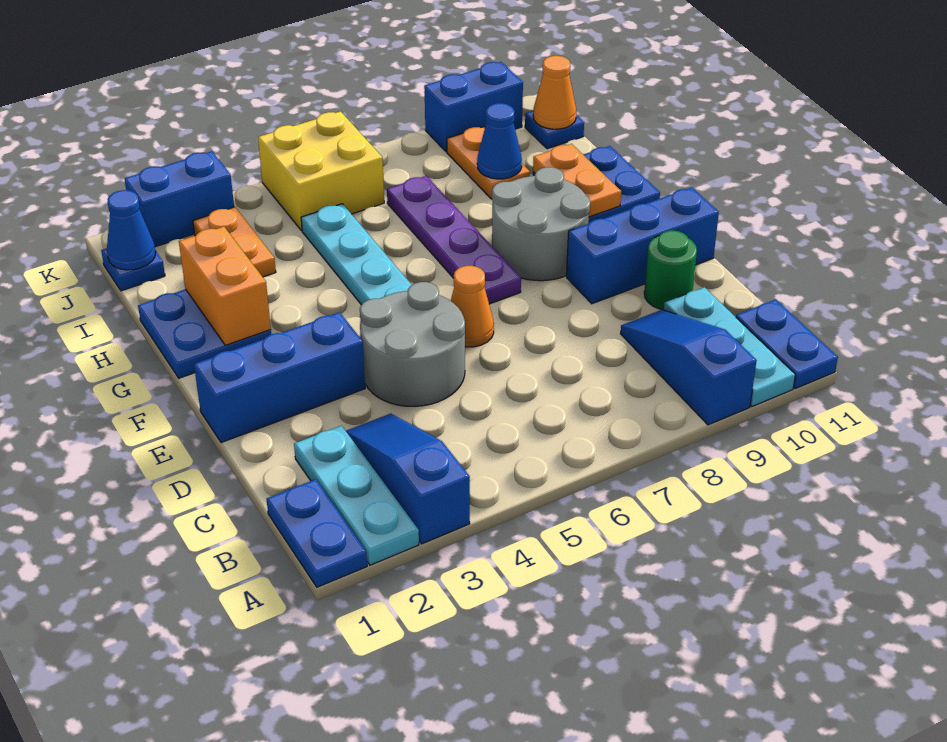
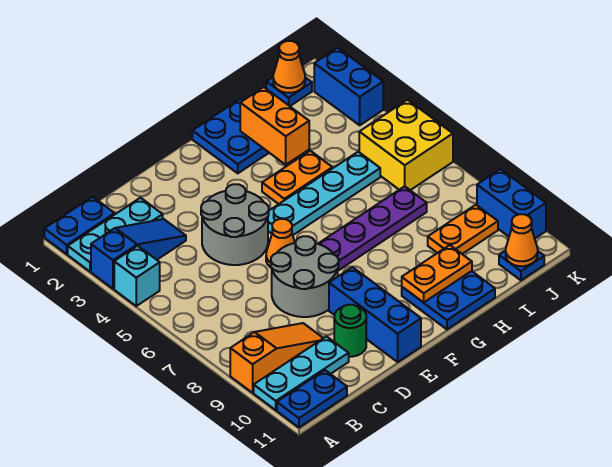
none -> cyan brick A4 level 1
blue slope A9:C9 level 1 top A -> orange slope A9:C9 level 1 top A
blue brick E1:E3 level 1 -> none
grey round brick F8:G9 level 1 -> grey round brick D7:E8 level 1
orange brick G2:H2 level 2 -> orange brick H2:H3 level 2
orange plate I3:J3 level 1 -> orange plate G4:H4 level 1
blue cone I9 level 2 -> none
blue cone J1 level 2 -> orange cone J1 level 2

